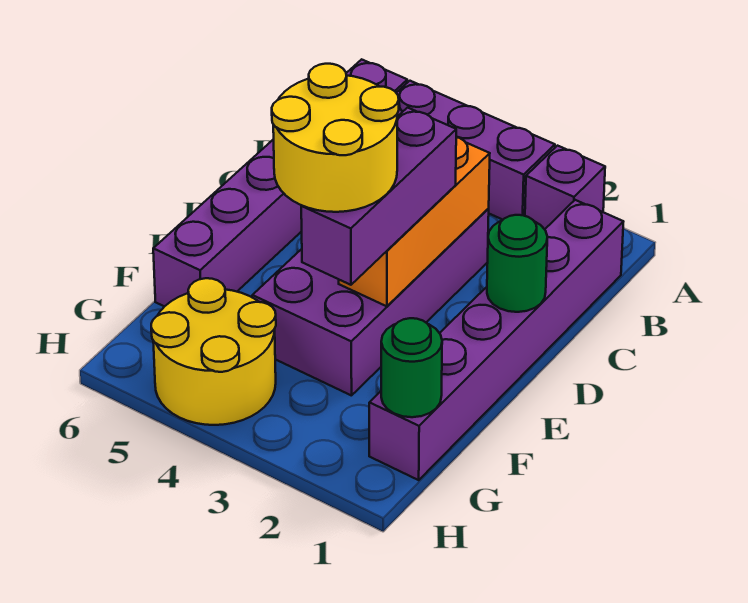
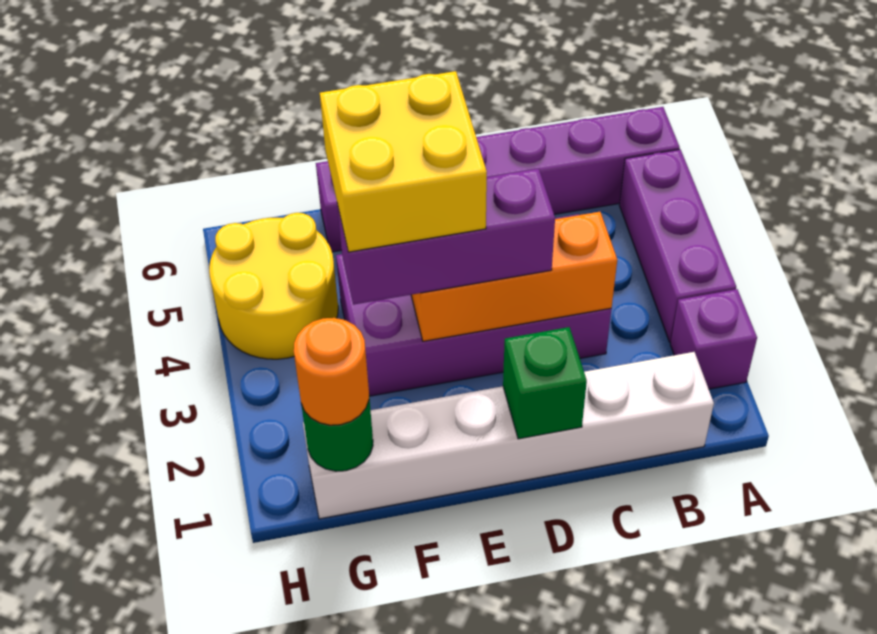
purple brick B1:G1 level 1 -> white brick B1:G1 level 1
green round brick D1 level 2 -> green brick D1 level 2
yellow round brick E3:F4 level 4 -> yellow brick E3:F4 level 4
none -> orange round brick G1 level 3

